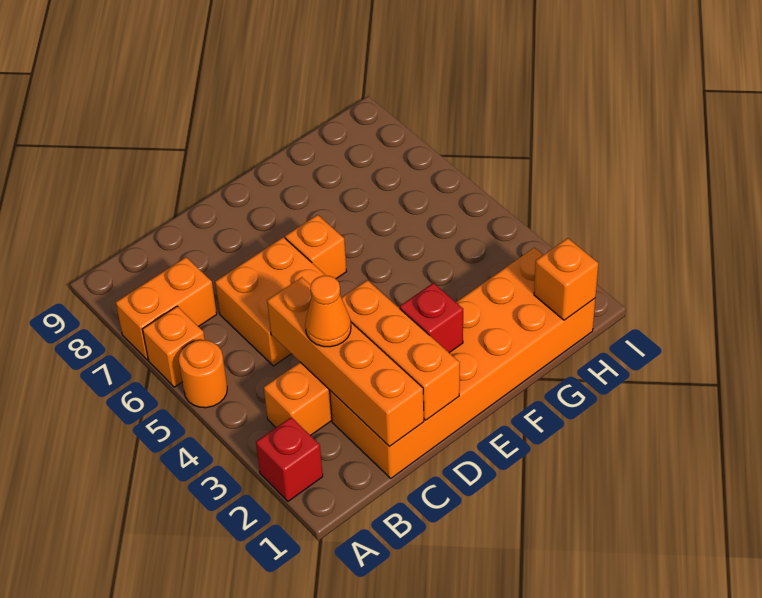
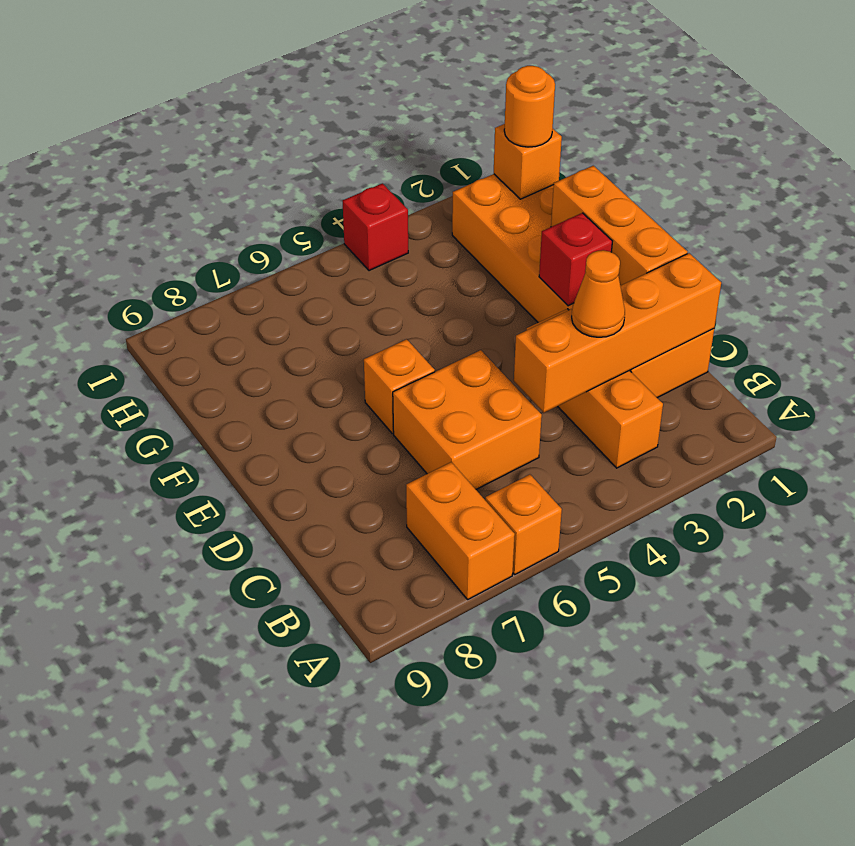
red brick A2 level 1 -> red brick I4 level 1
orange round brick A5 level 1 -> orange round brick H1 level 3
orange brick D1:D3 level 2 -> orange brick D1:F1 level 2

